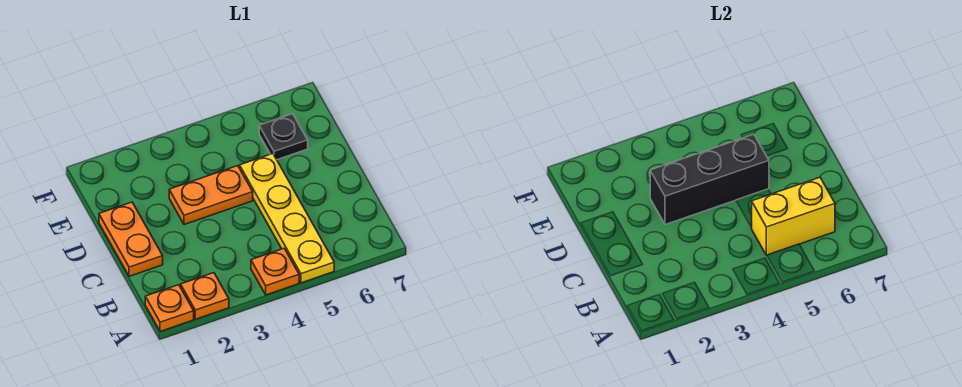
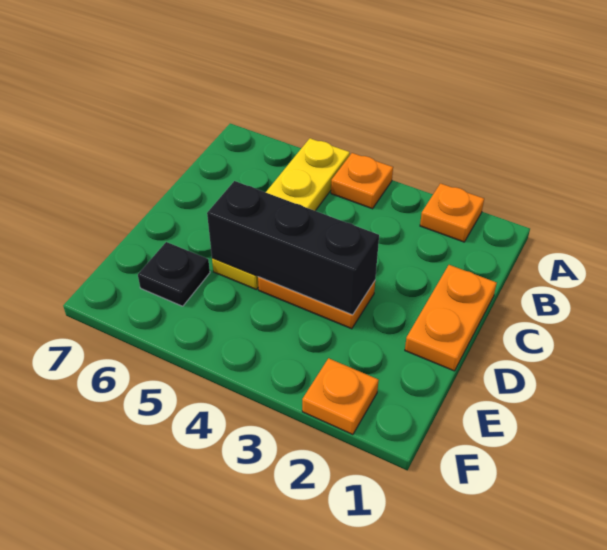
orange plate A1 level 1 -> orange plate F2 level 1
yellow brick B5:B6 level 2 -> none

